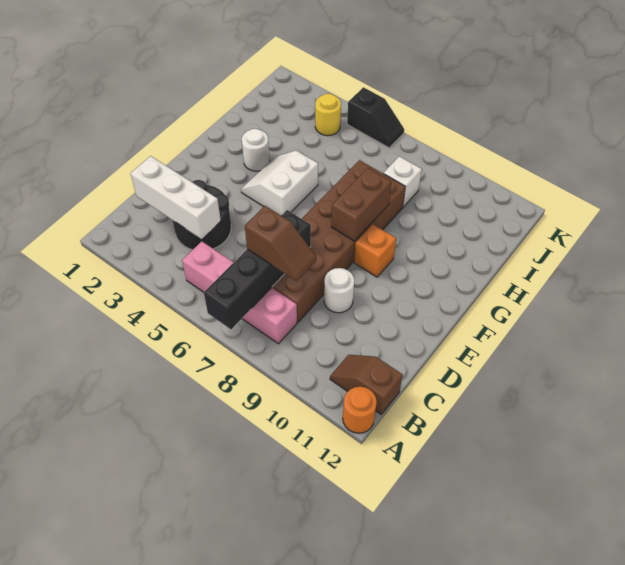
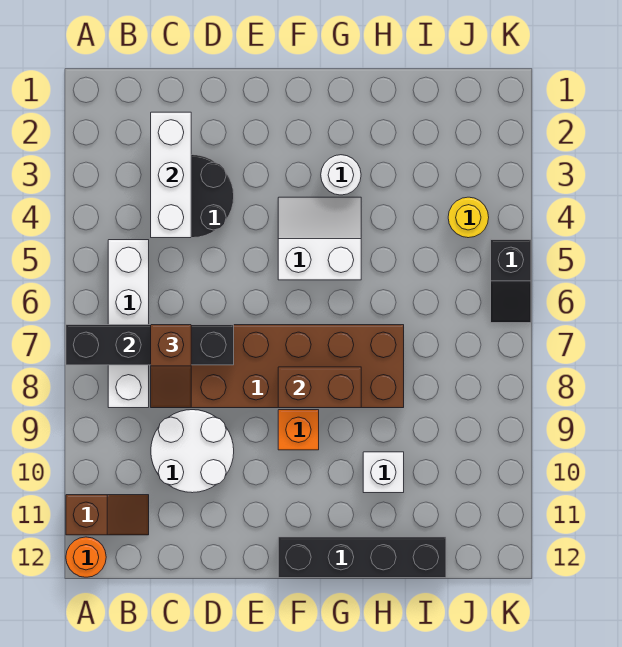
pink brick B5:B8 level 1 -> white brick B5:B8 level 1
brown slope B11:B12 level 1 top 12 -> brown slope A11:B11 level 1 top A
white round brick D9 level 1 -> white round brick C9:D10 level 1
none -> black brick F12:I12 level 1
white brick I8 level 1 -> white brick H10 level 1

